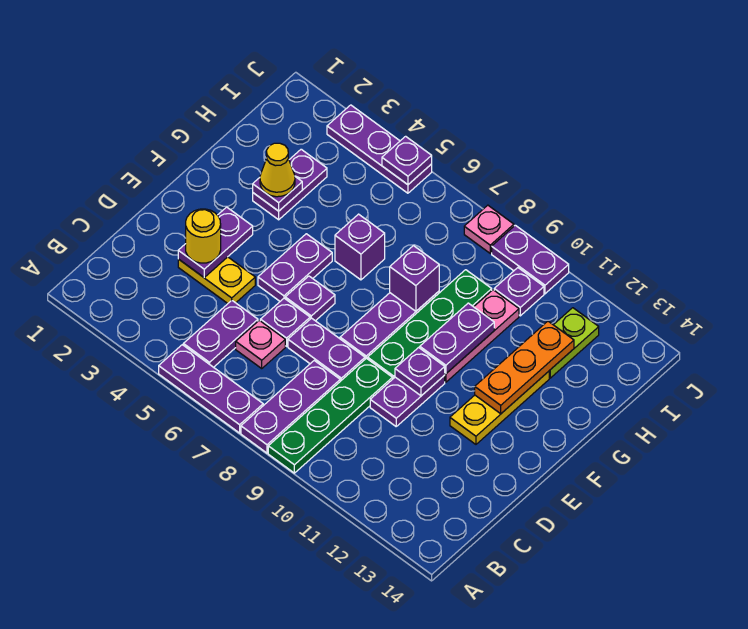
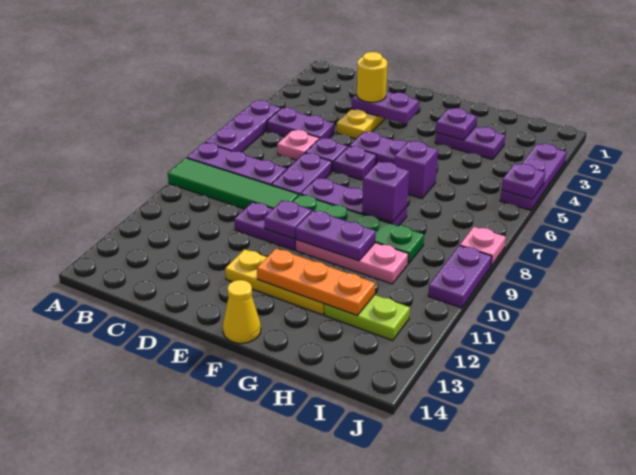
green plate A9:D9 level 1 -> green tile A9:D9 level 1
yellow cone G3 level 3 -> yellow cone F14 level 1
purple plate I10 level 1 -> none

